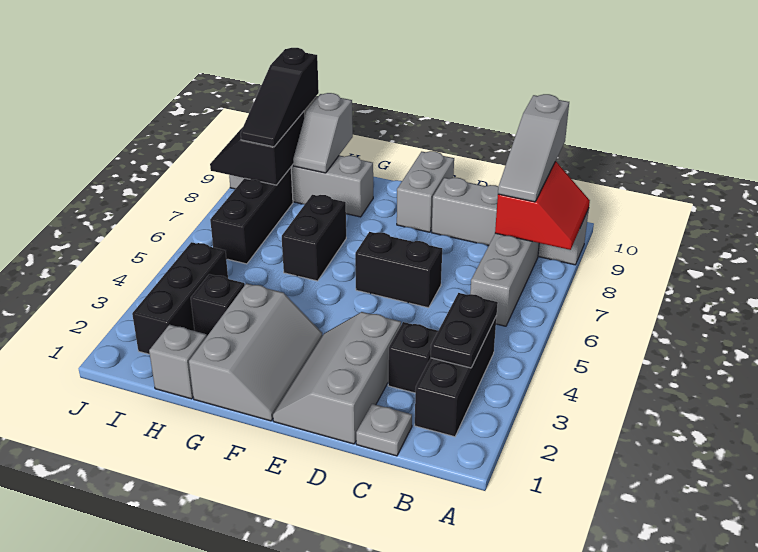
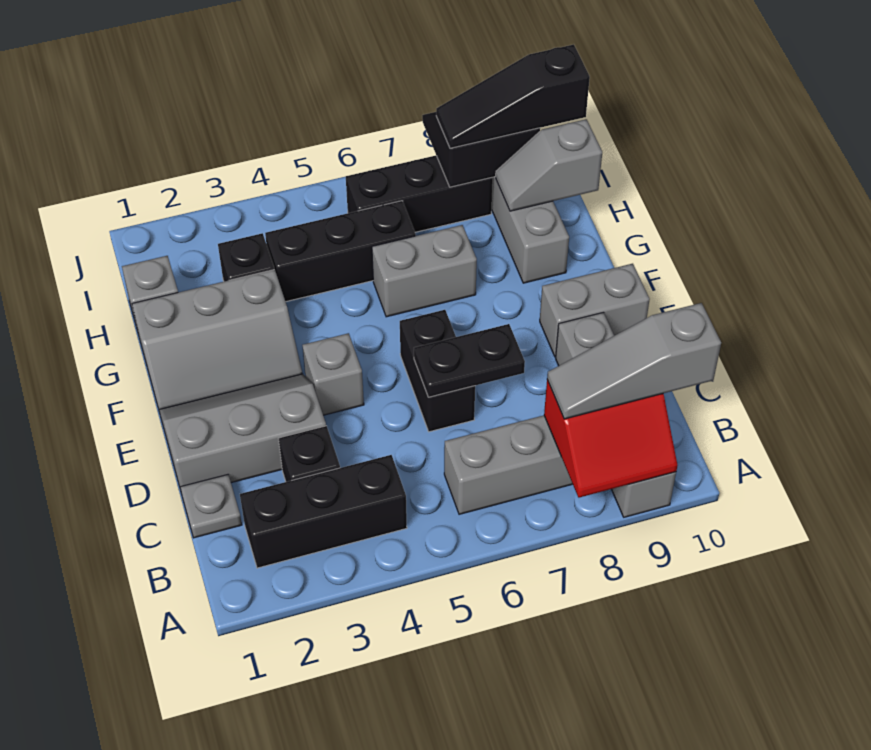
black plate B3:B4 level 2 -> black plate D6:D7 level 2
none -> grey brick E4 level 1
black brick G6:G7 level 1 -> grey brick G6:G7 level 1
black brick I2:I4 level 1 -> black brick H4:H6 level 1

